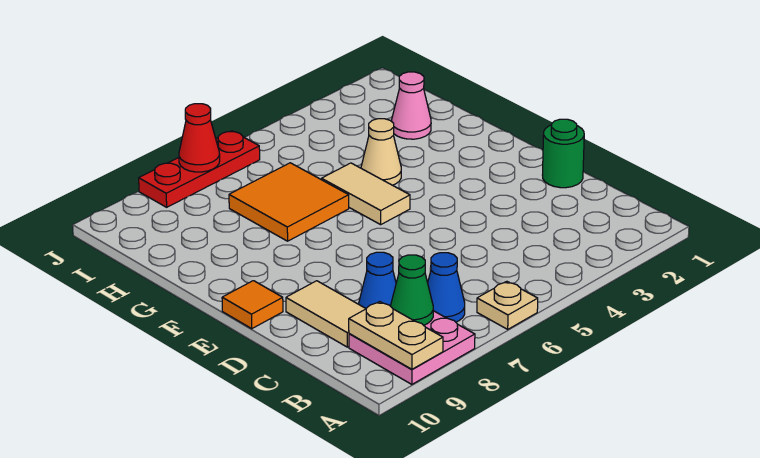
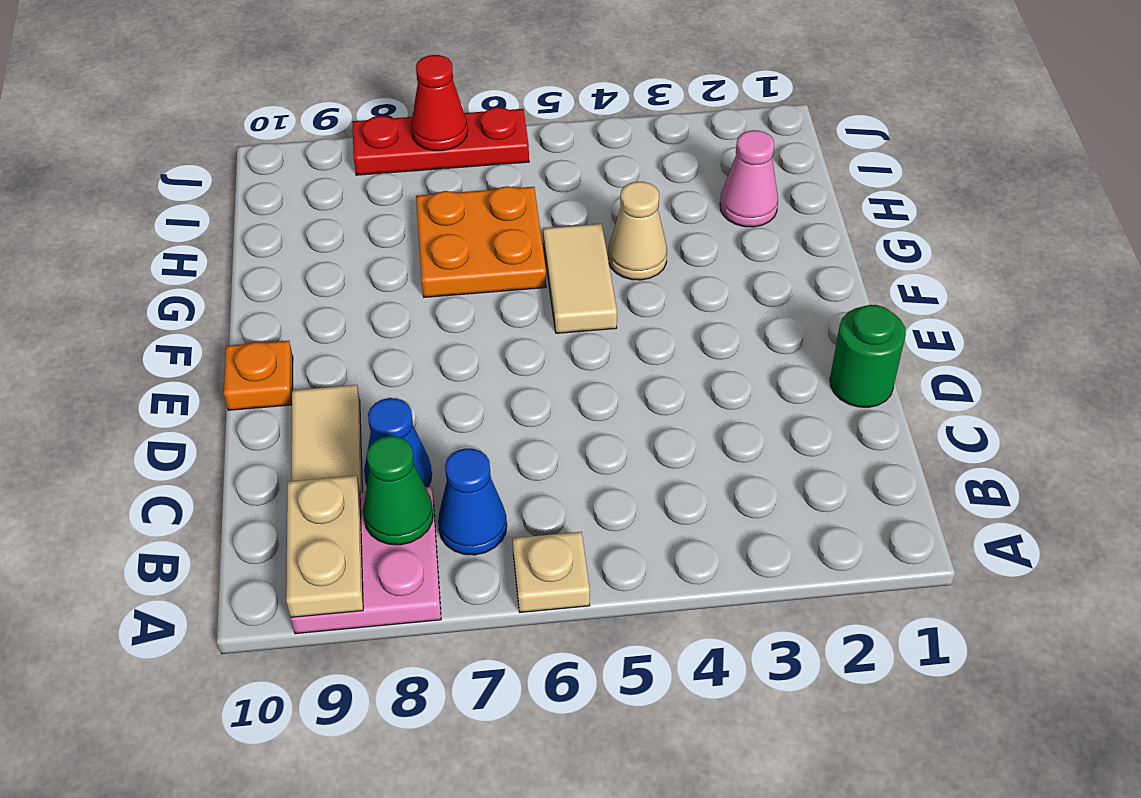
orange tile E10 level 1 -> orange plate E10 level 1
orange tile G6:H7 level 1 -> orange plate G6:H7 level 1

